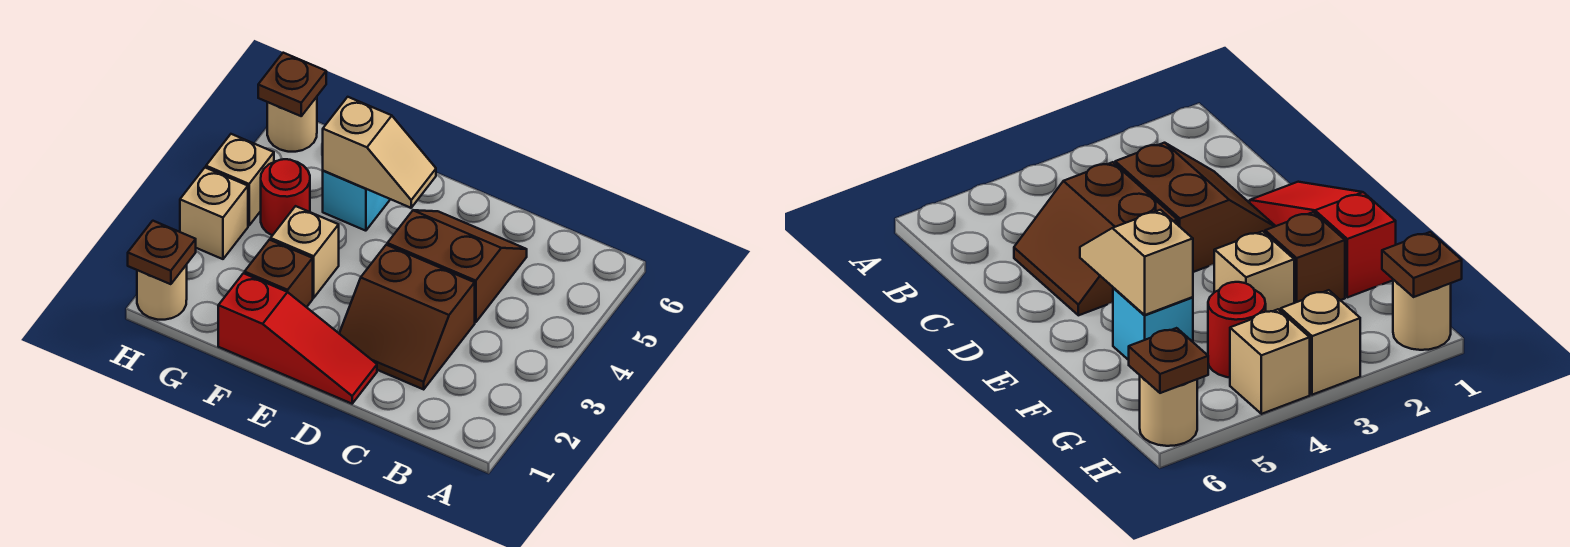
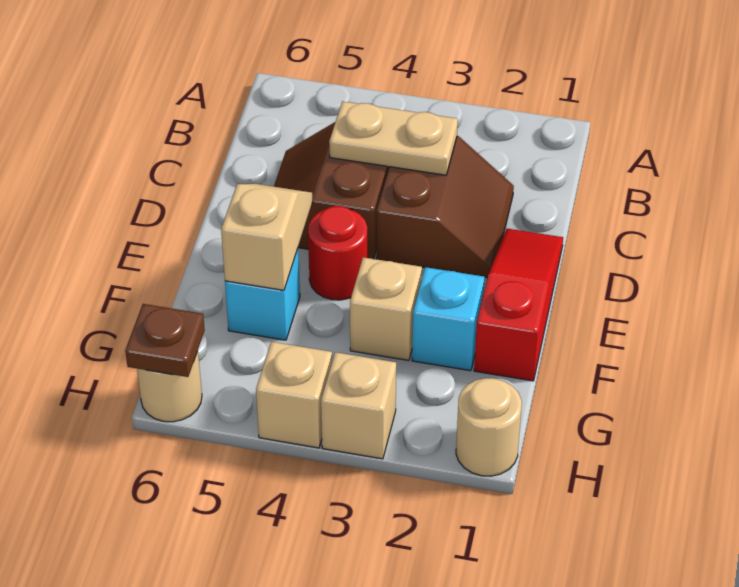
none -> tan plate C3:C4 level 2
brown brick F2 level 1 -> cyan brick F2 level 1
red round brick G4 level 1 -> red round brick E4 level 1
brown plate H1 level 2 -> none

